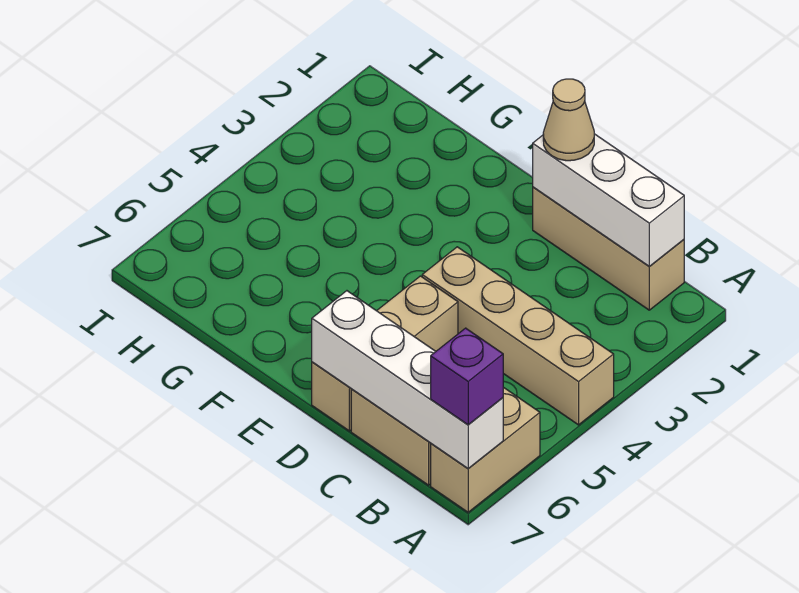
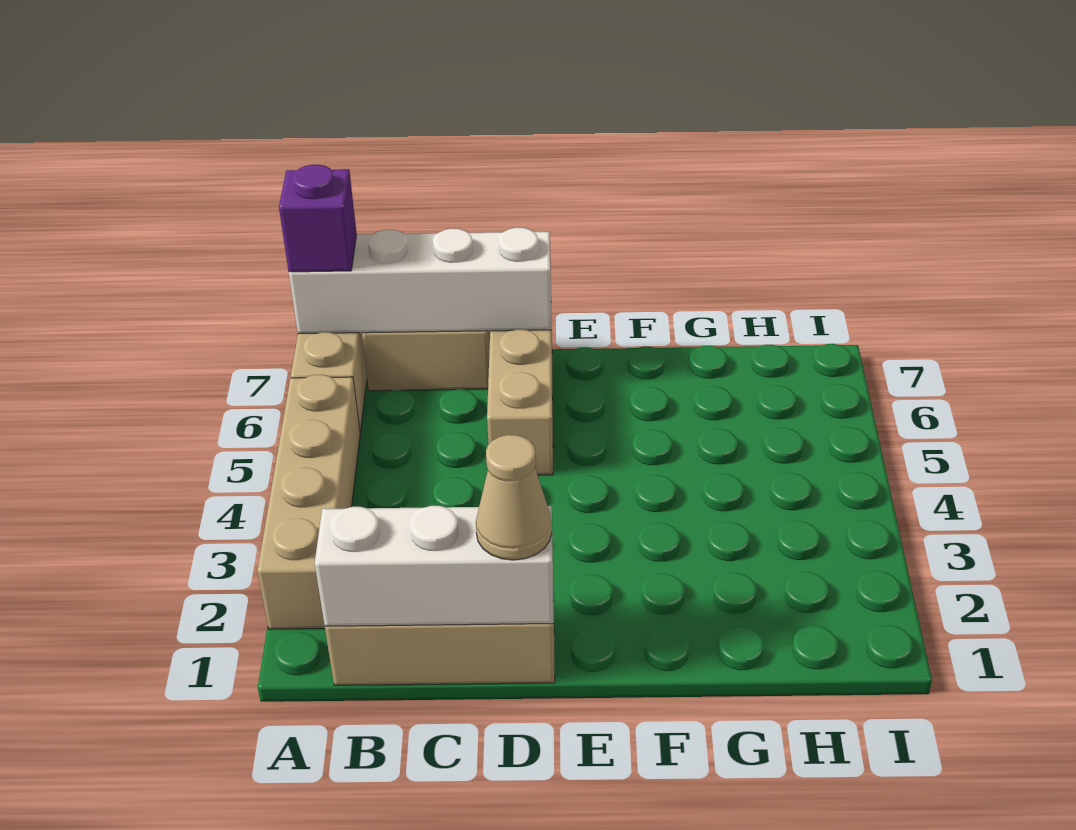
tan brick A4:D4 level 1 -> tan brick A2:A5 level 1

